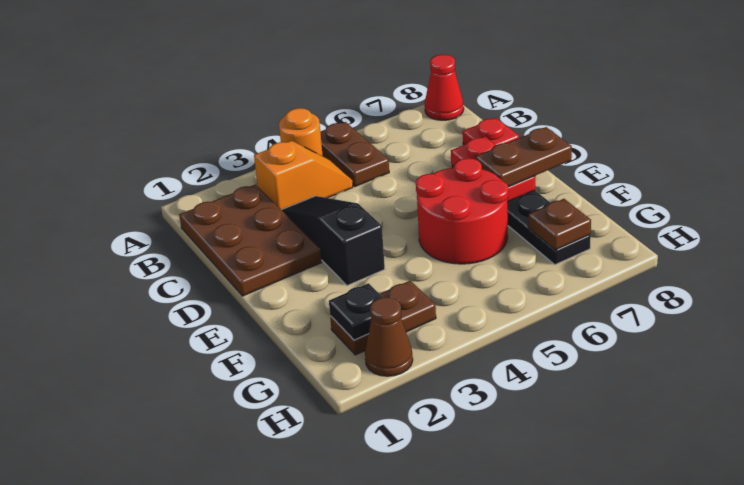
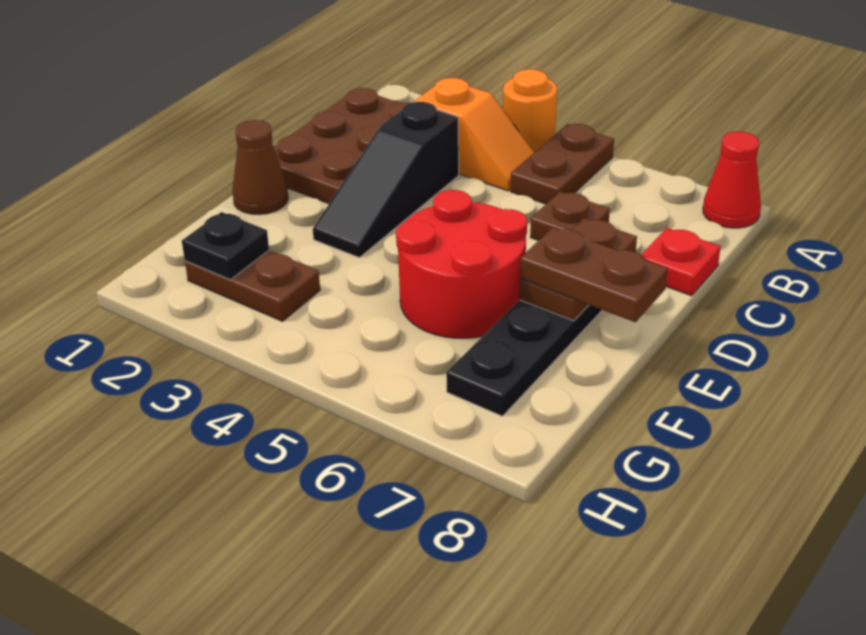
black slope C3:E3 level 1 top E -> black slope C3:E3 level 1 top C
red plate D7:E7 level 2 -> brown plate D7:E7 level 2
brown plate G7 level 2 -> brown plate C6 level 1
brown cone H2 level 1 -> brown cone E1 level 1

